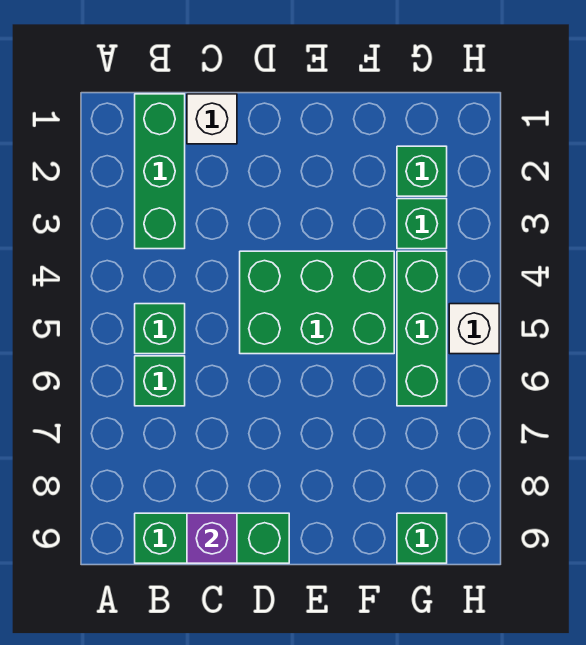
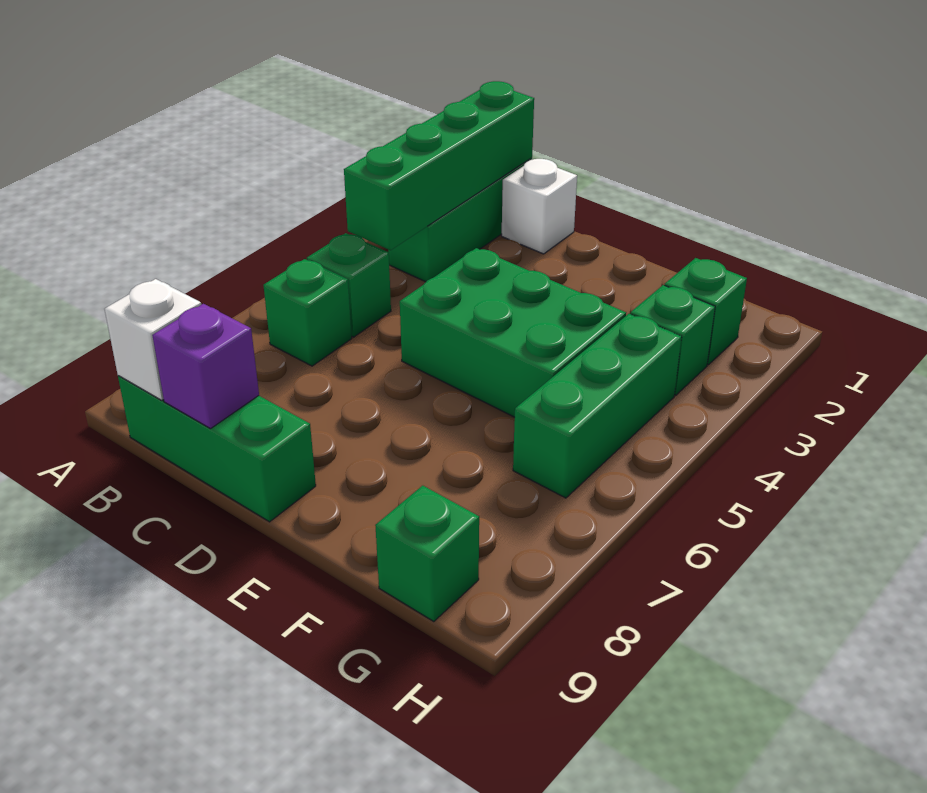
none -> green brick B1:B4 level 2
white brick H5 level 1 -> white brick B9 level 2

